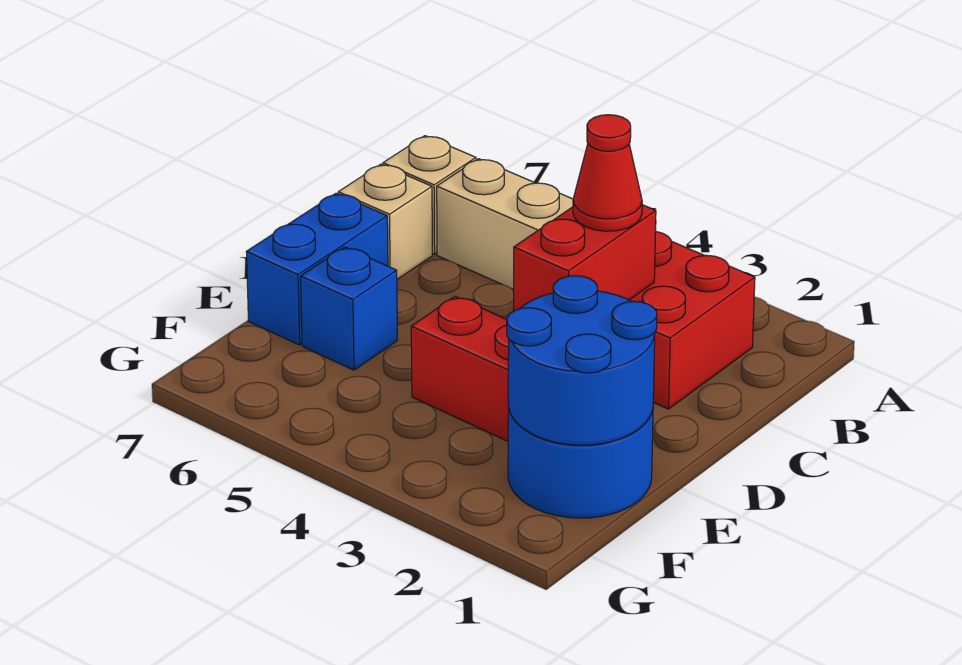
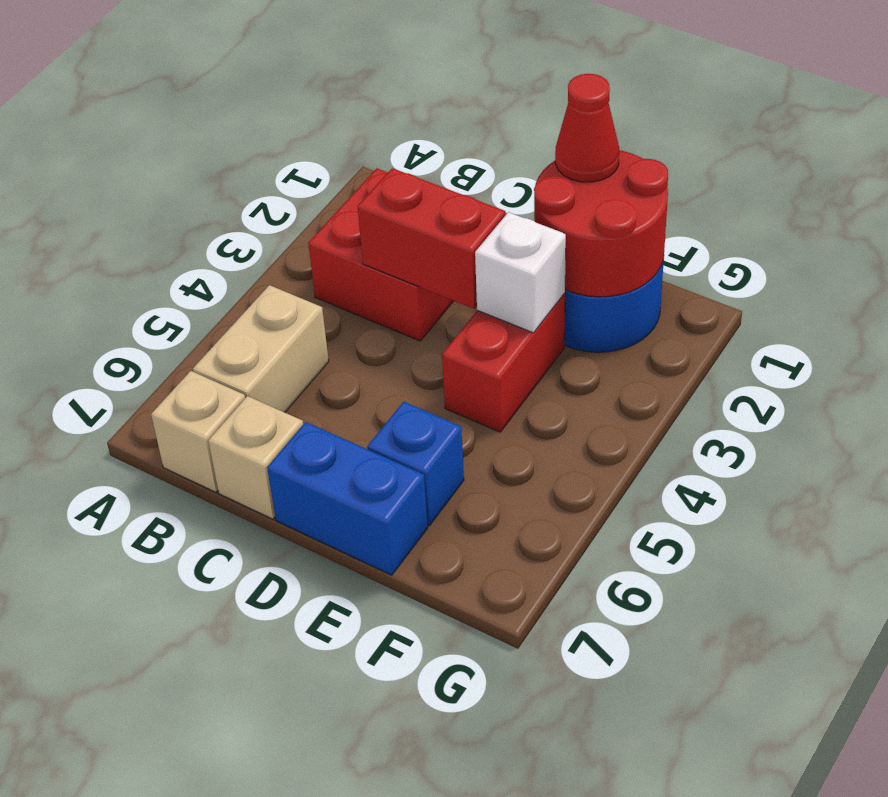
red cone C3 level 3 -> red cone E1 level 3
blue round brick E1:F2 level 2 -> red round brick E1:F2 level 2
none -> white brick E3 level 2

